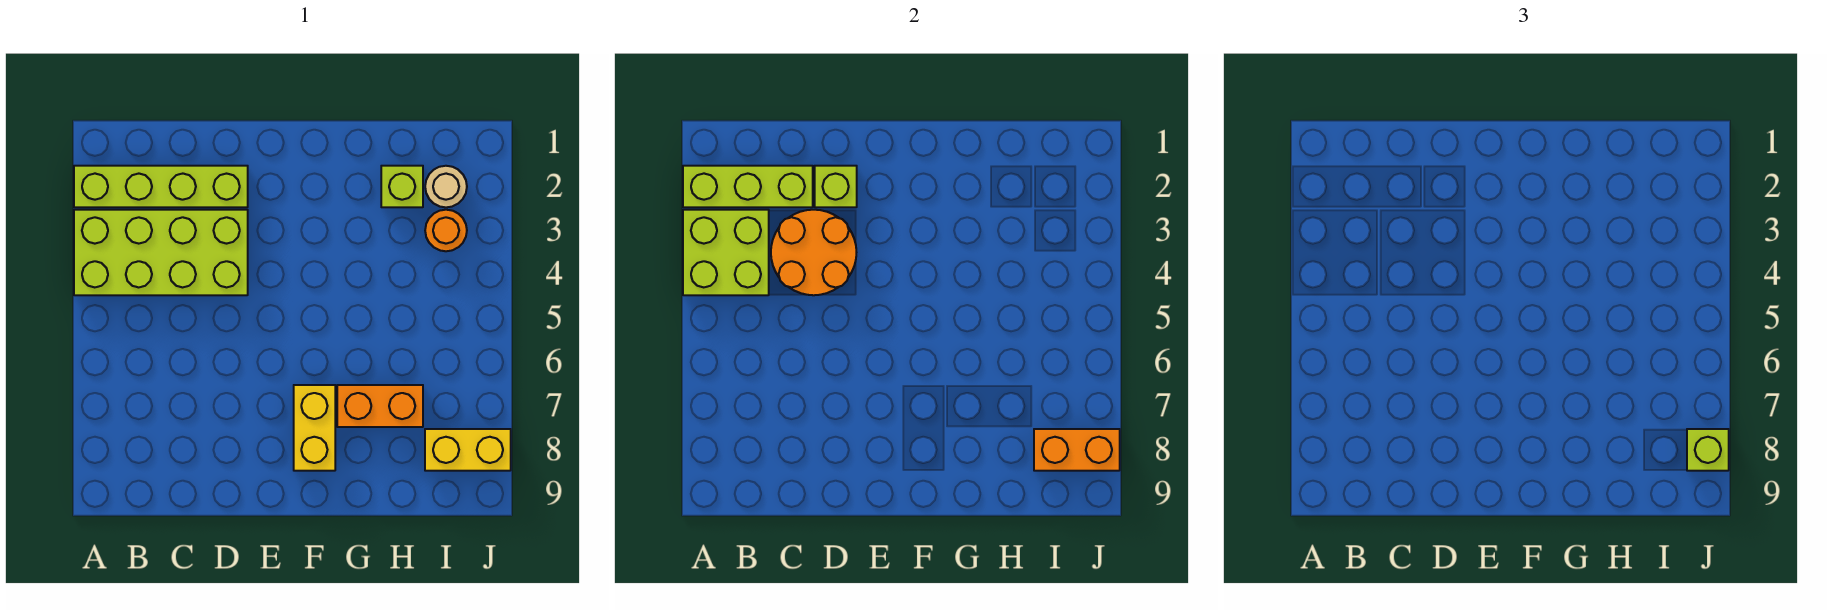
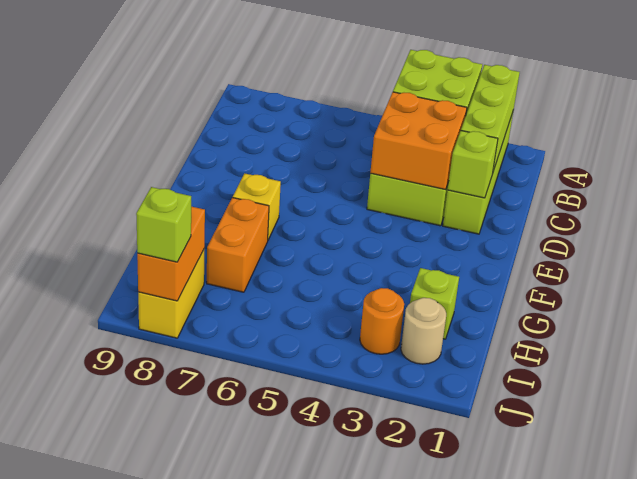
orange round brick C3:D4 level 2 -> orange brick C3:D4 level 2
yellow brick F7:F8 level 1 -> yellow brick F7 level 1

